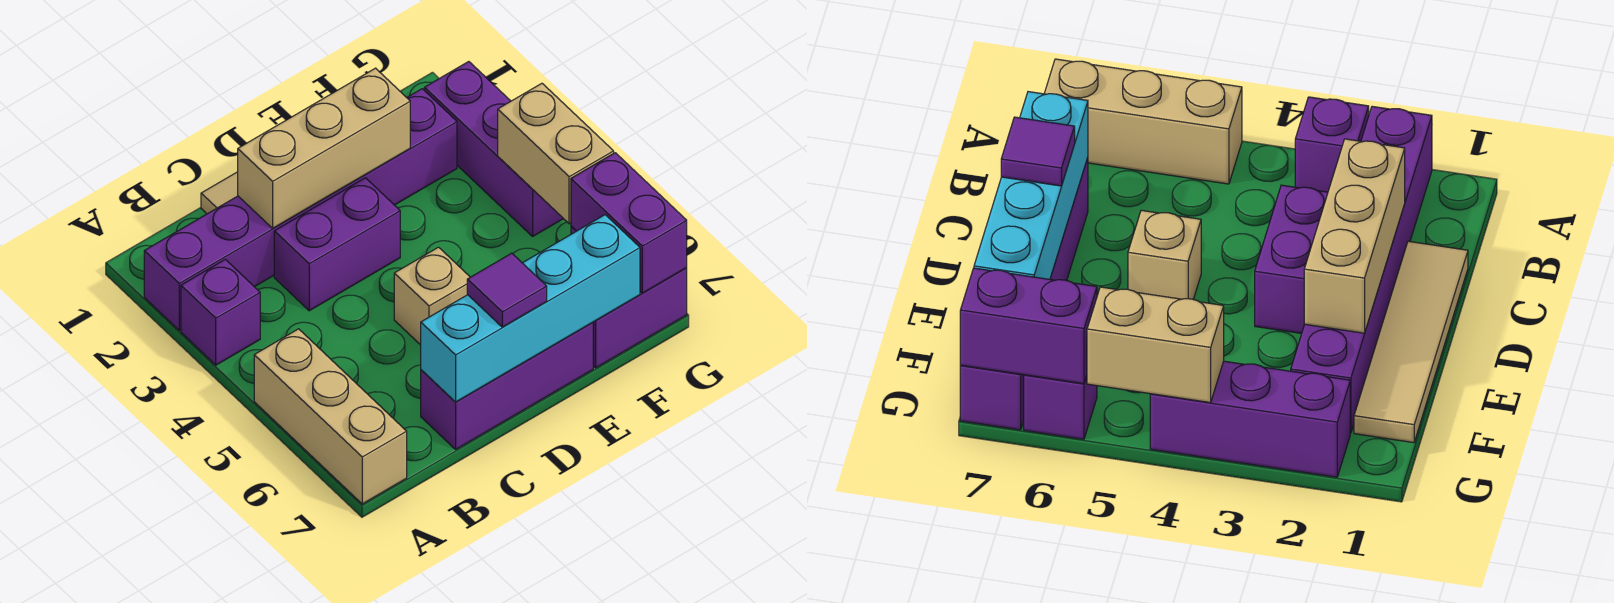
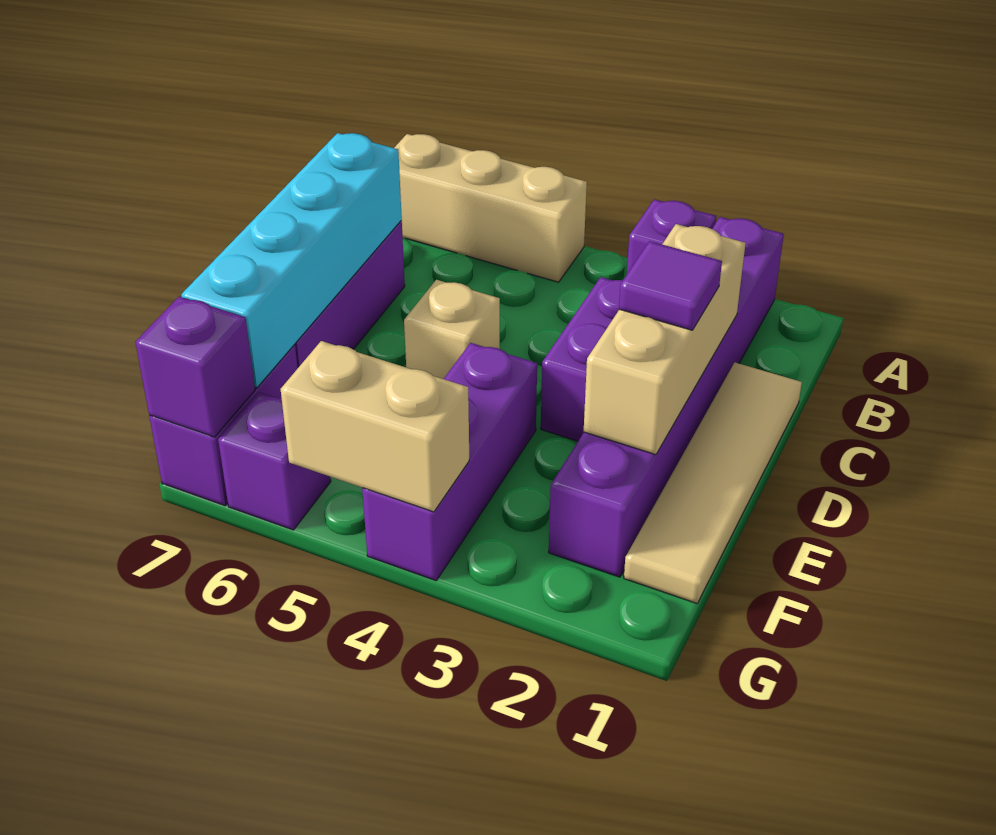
purple tile D7 level 3 -> purple tile D2 level 3
purple brick G2:G4 level 1 -> purple brick E4:G4 level 1
purple brick G6:G7 level 2 -> purple brick G7 level 2

